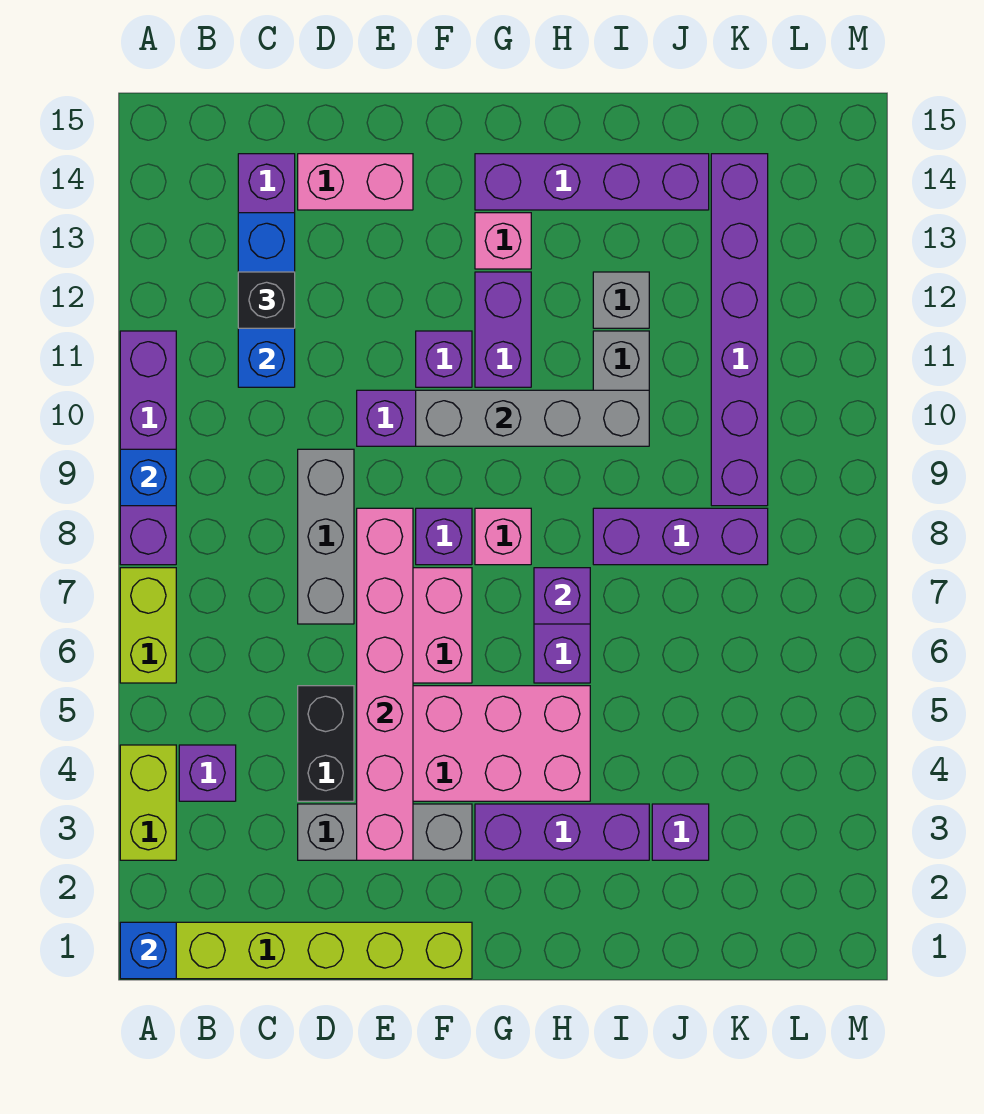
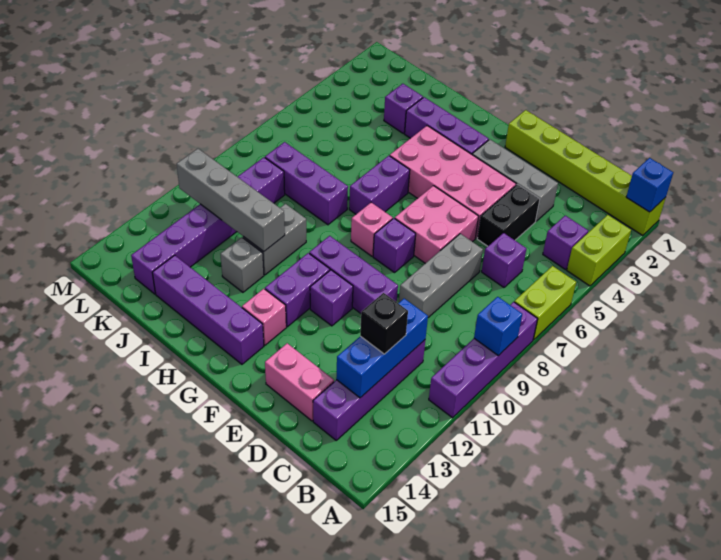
pink brick E3:E8 level 2 -> none
grey brick F10:I10 level 2 -> grey brick I11:L11 level 2
purple brick H7 level 2 -> purple brick C6 level 1

